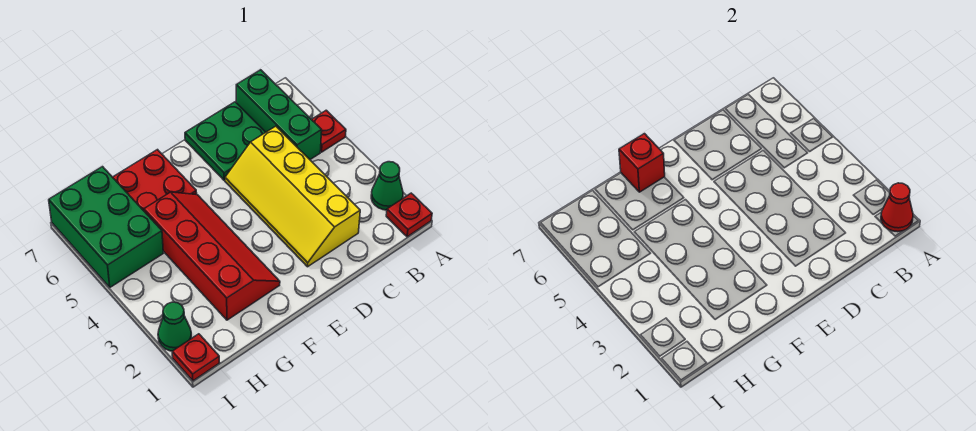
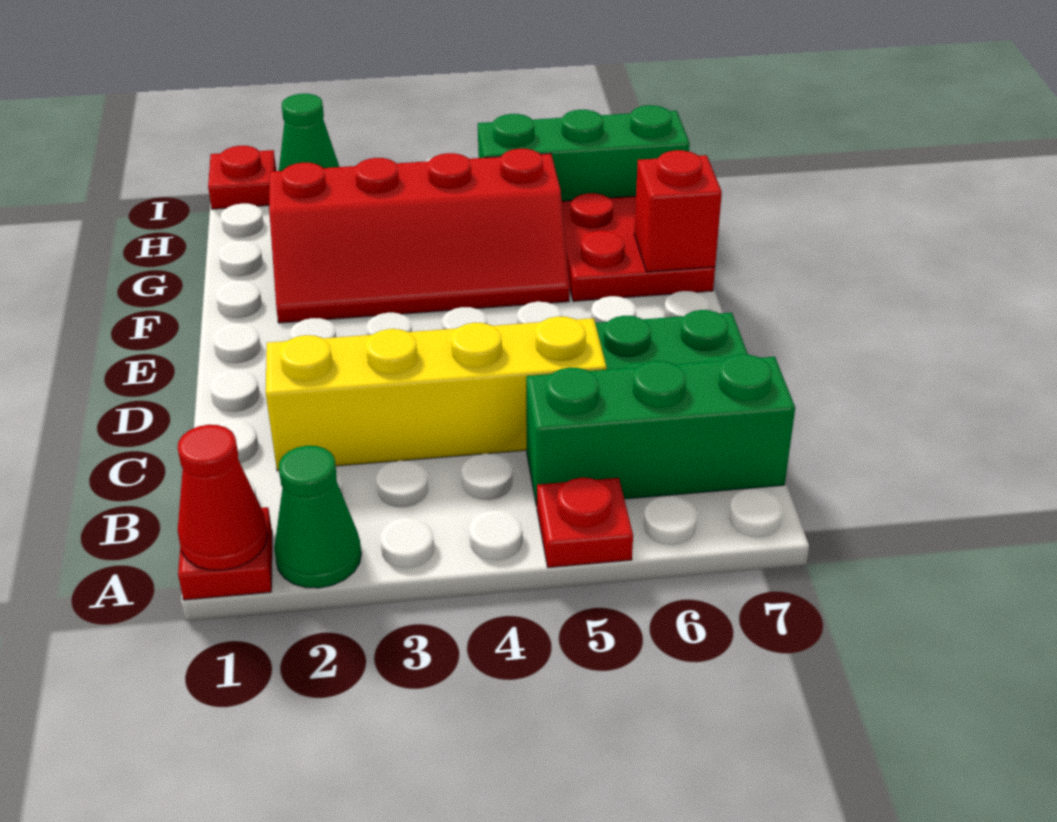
green brick H5:I7 level 1 -> green brick H5:H7 level 1

